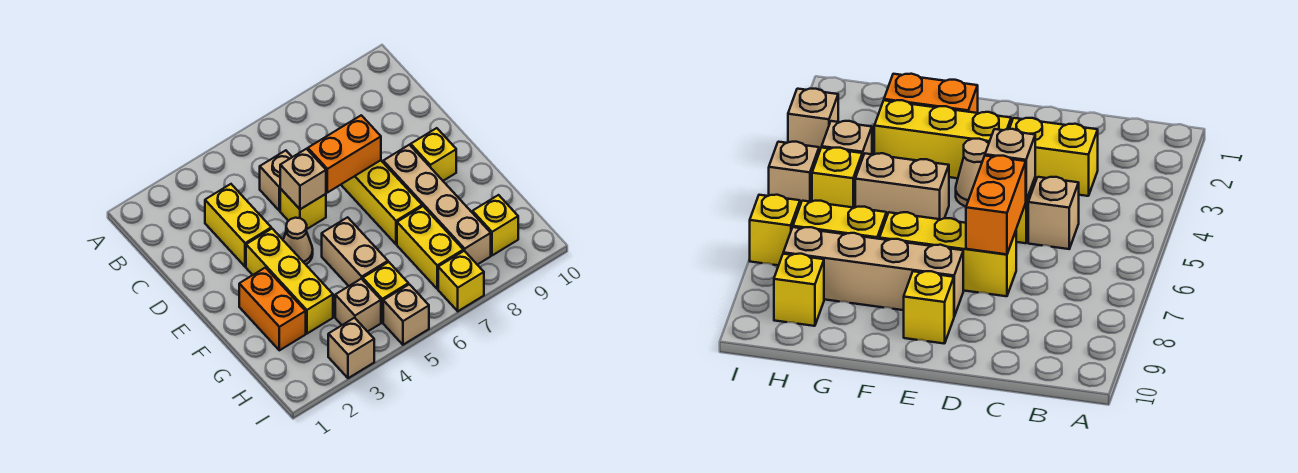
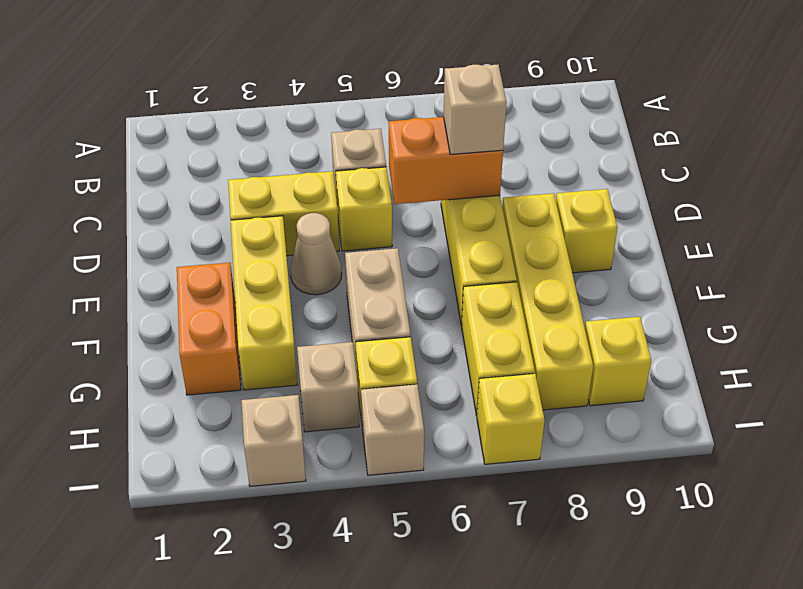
yellow brick C3:D3 level 1 -> yellow brick D3:D4 level 1
tan brick D5 level 2 -> tan brick D7 level 3
tan brick E8:H8 level 1 -> yellow brick E8:H8 level 1

